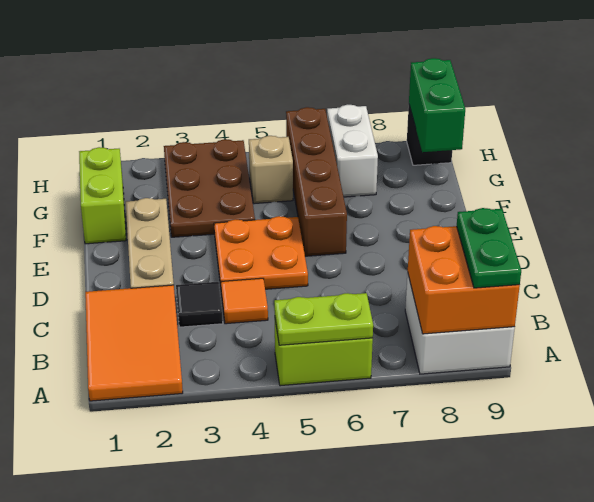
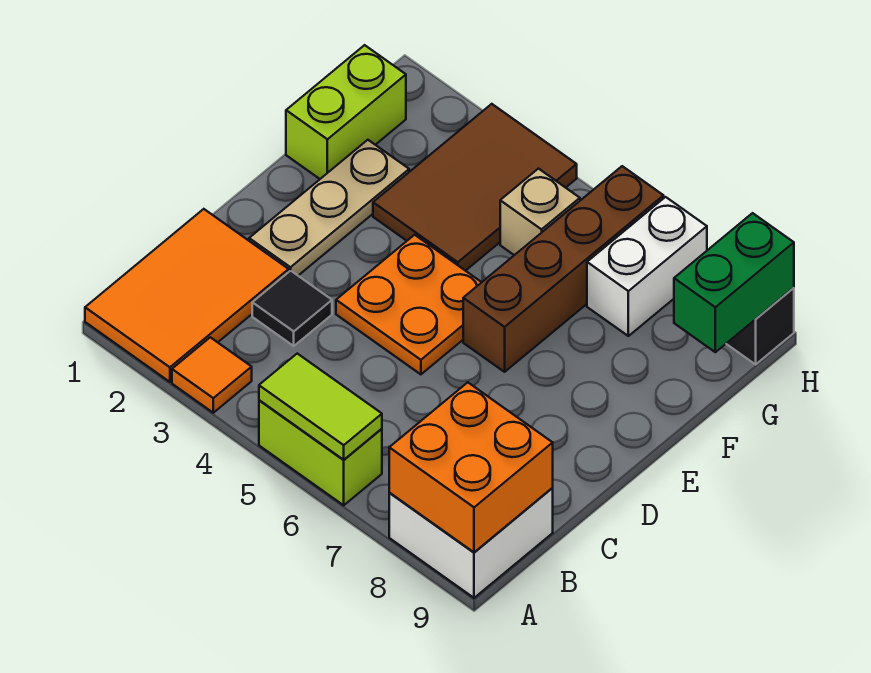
lime plate A5:A6 level 2 -> lime tile A5:A6 level 2
green plate A9:B9 level 3 -> none
orange tile C4 level 1 -> orange tile A3 level 1
brown plate F3:H4 level 1 -> brown tile F3:H4 level 1

